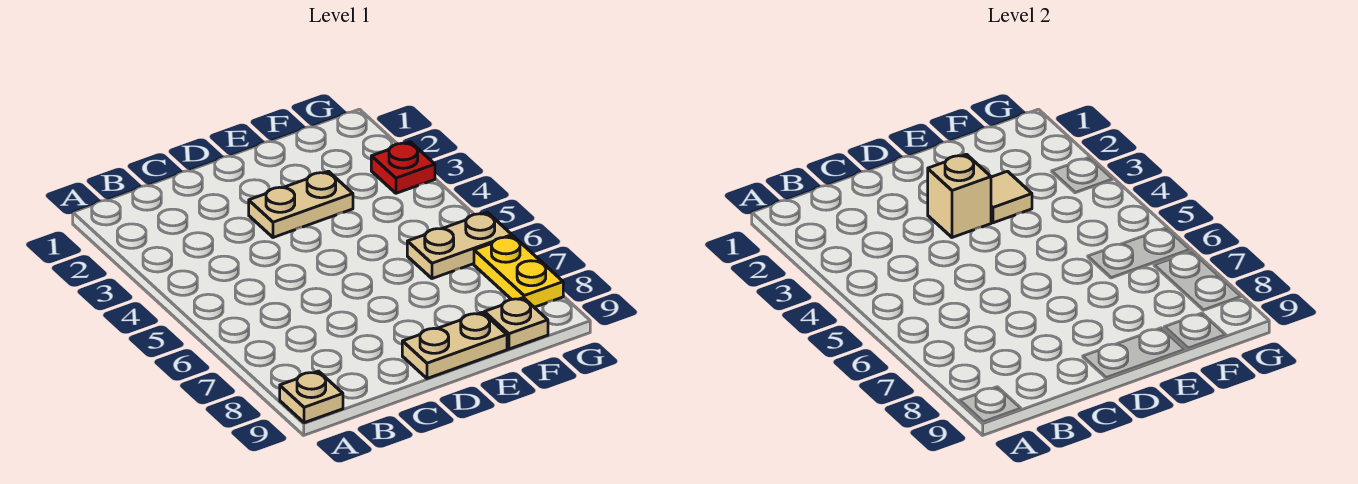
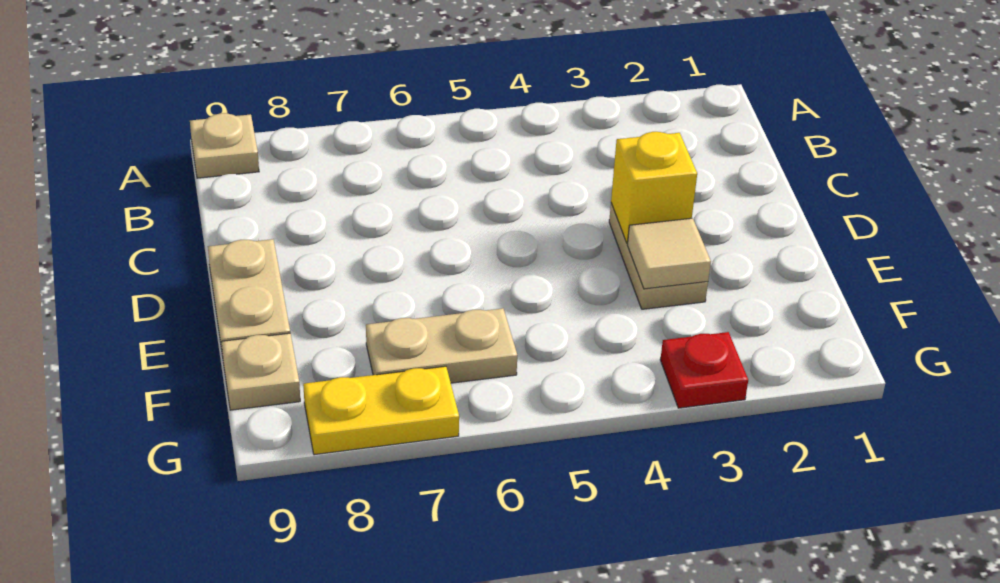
tan brick D3 level 2 -> yellow brick D3 level 2
tan plate F6:G6 level 1 -> tan plate F6:F7 level 1

